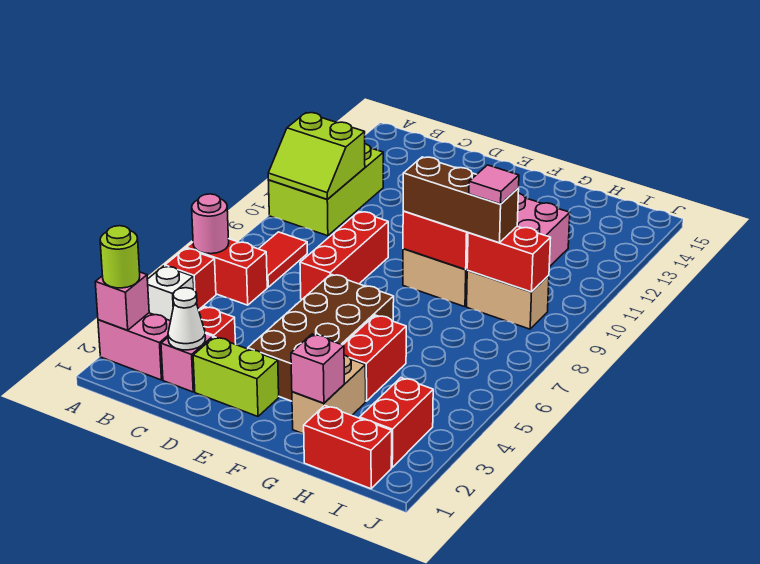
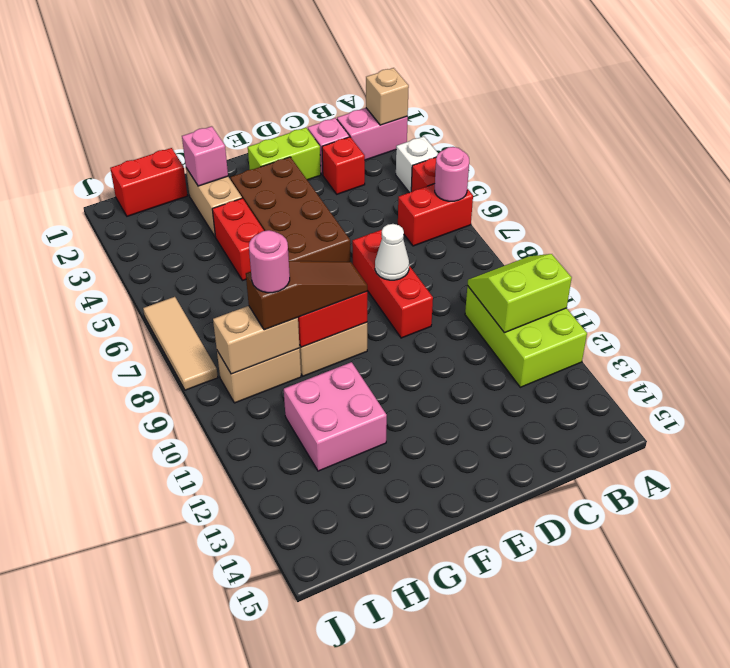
pink brick A2 level 2 -> tan brick A2 level 2
lime round brick A2 level 3 -> none
red tile B7:B8 level 1 -> none
white cone C2 level 2 -> white cone D8 level 2
brown brick F9:H9 level 3 -> brown slope F9:H9 level 3 top H
red brick H9:I9 level 2 -> tan brick H9:I9 level 2
pink tile H9 level 4 -> pink round brick H9 level 4
red brick I2:I3 level 1 -> none
none -> tan tile J6:J8 level 1

